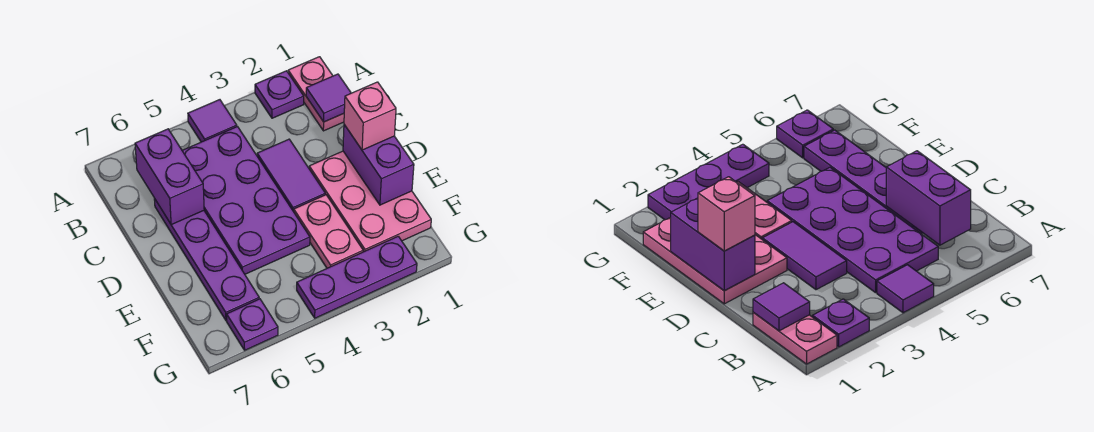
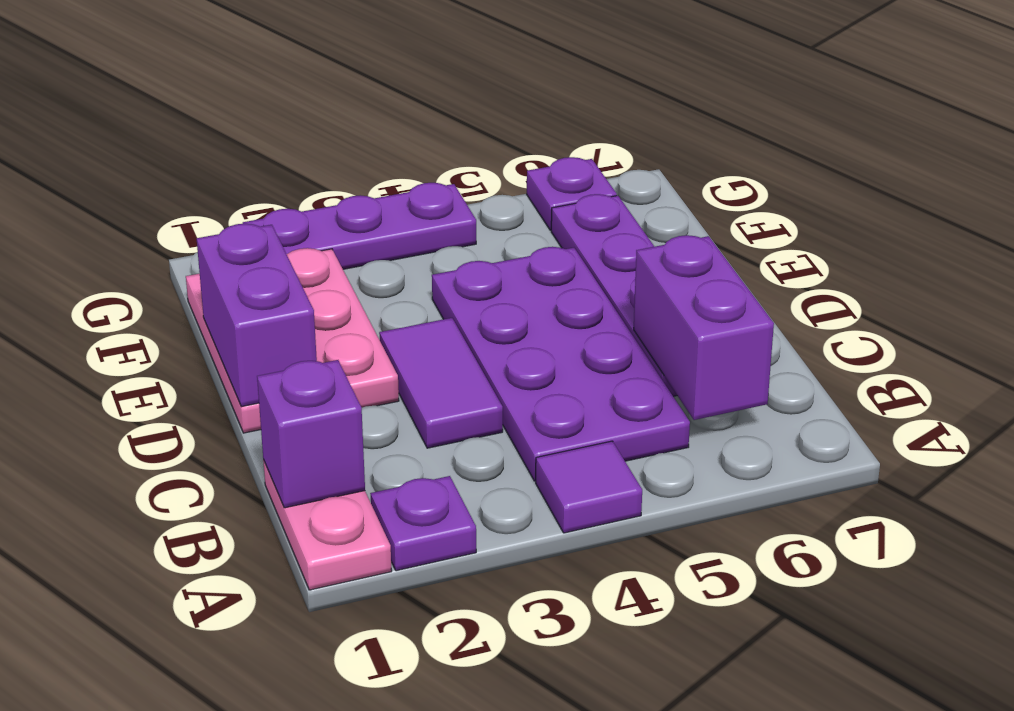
purple tile B1 level 2 -> purple brick B1 level 2
pink brick D1 level 3 -> none
pink plate E3:F3 level 1 -> none

